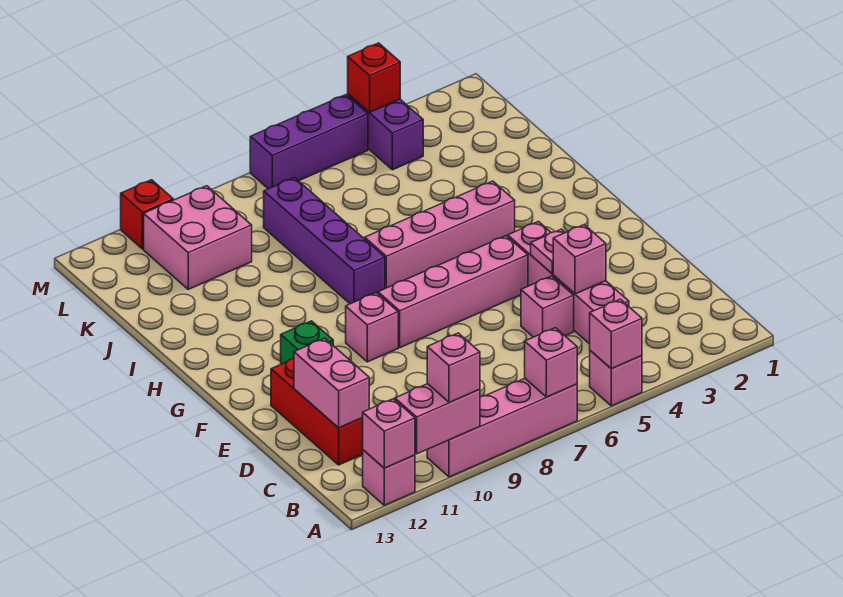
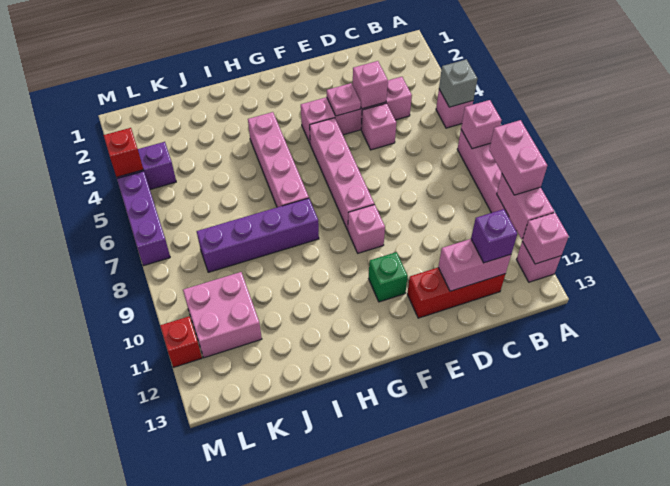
pink brick A5 level 2 -> grey brick A5 level 2
pink brick A10 level 3 -> pink brick A9:A10 level 3
none -> purple brick C12 level 3

